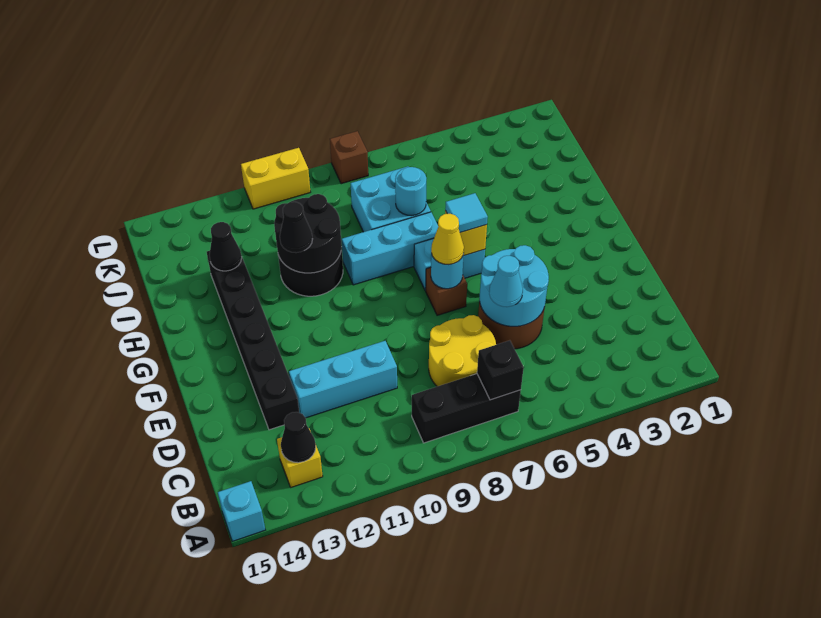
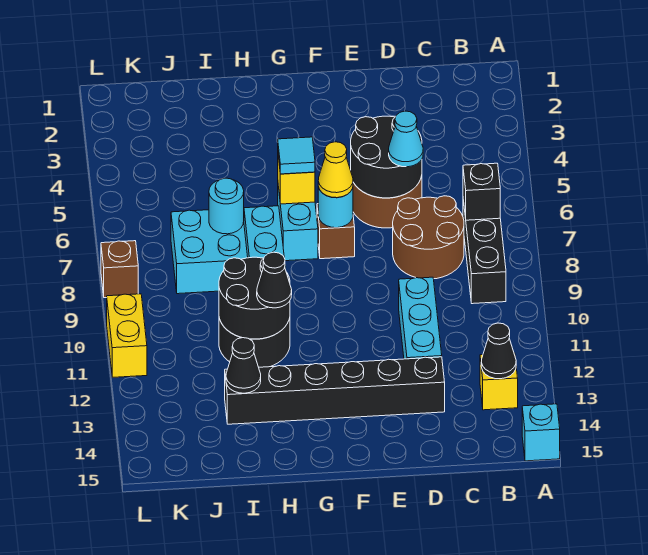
yellow round brick C7:D8 level 1 -> brown round brick C7:D8 level 1
cyan round brick D5:E6 level 2 -> black round brick D5:E6 level 2

